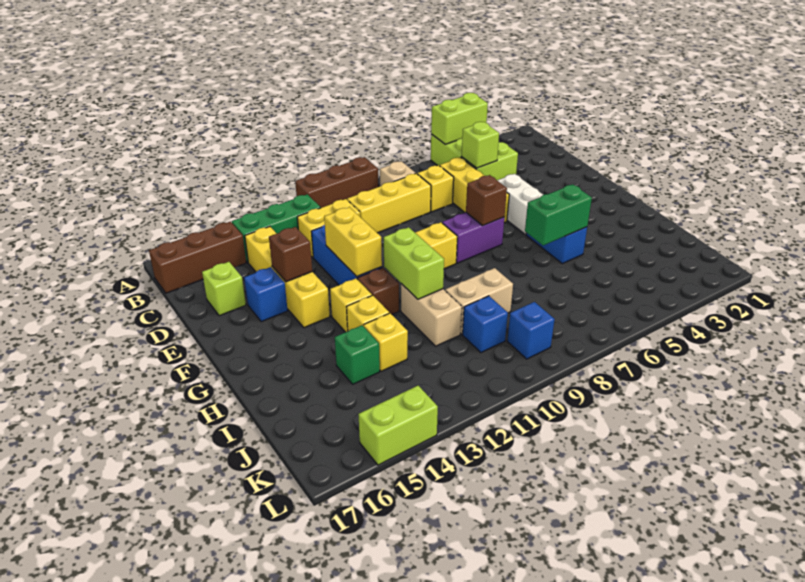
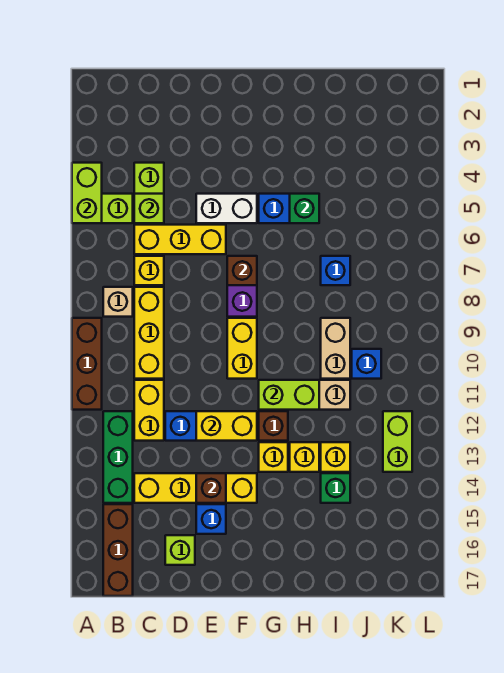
green brick H5:H6 level 2 -> green brick H5 level 2
blue brick K9 level 1 -> blue brick I7 level 1
lime brick L14:L15 level 1 -> lime brick K12:K13 level 1

